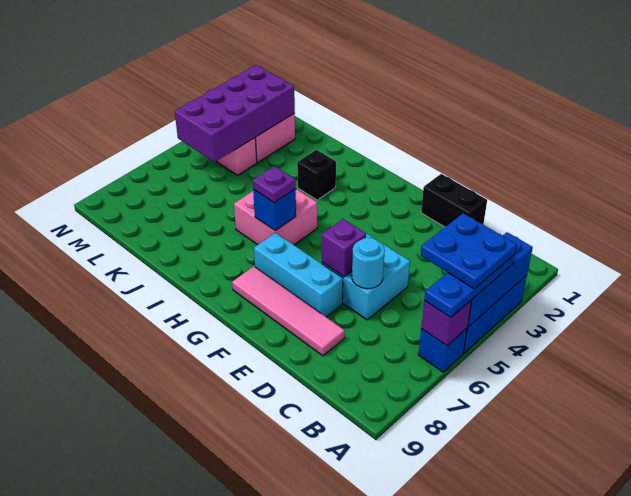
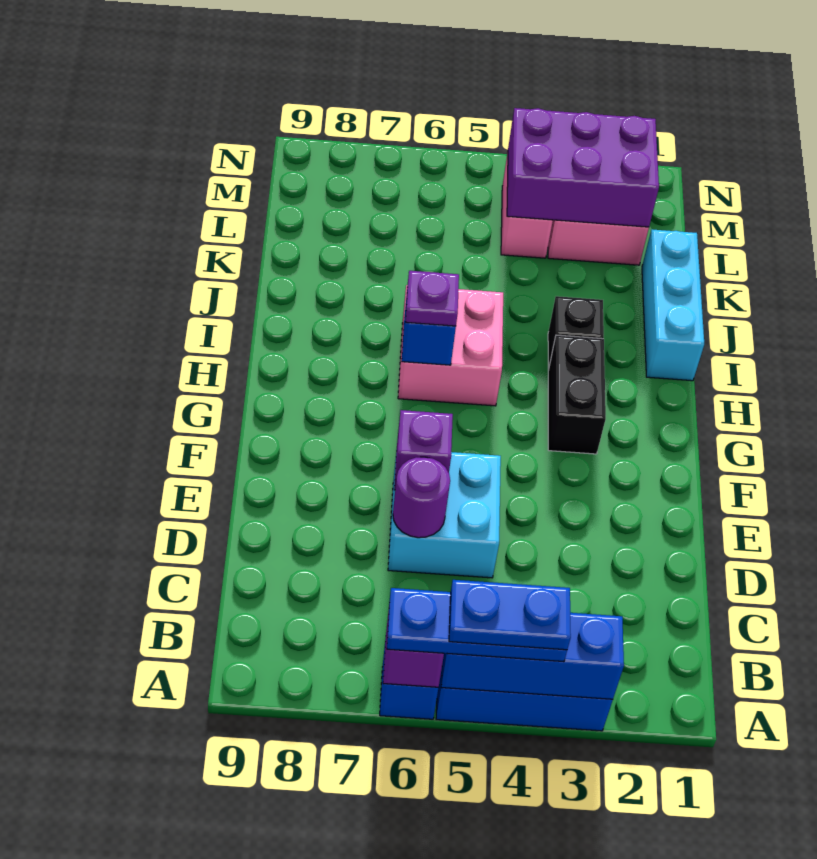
blue plate A4:B5 level 4 -> blue plate A4:A5 level 4
black brick D1:E1 level 1 -> black brick G3:H3 level 1
cyan round brick D6 level 2 -> purple round brick D6 level 2
pink tile D8:G8 level 1 -> none
cyan brick E7:G7 level 1 -> cyan brick I1:K1 level 1
purple brick L2:M5 level 2 -> purple brick L2:M4 level 2

